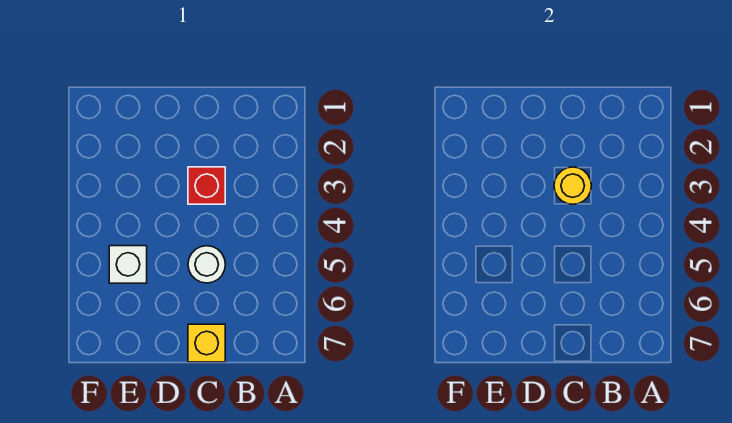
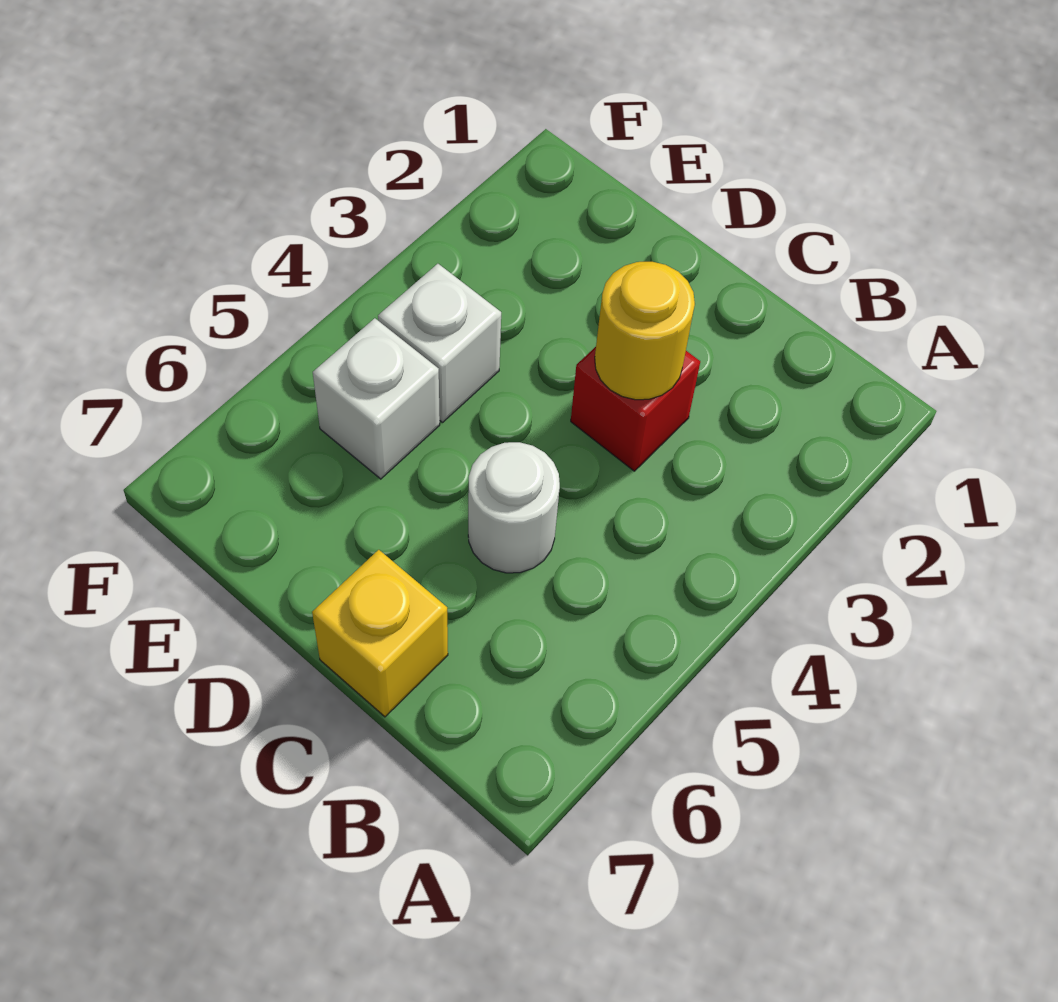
none -> white brick E4 level 1

